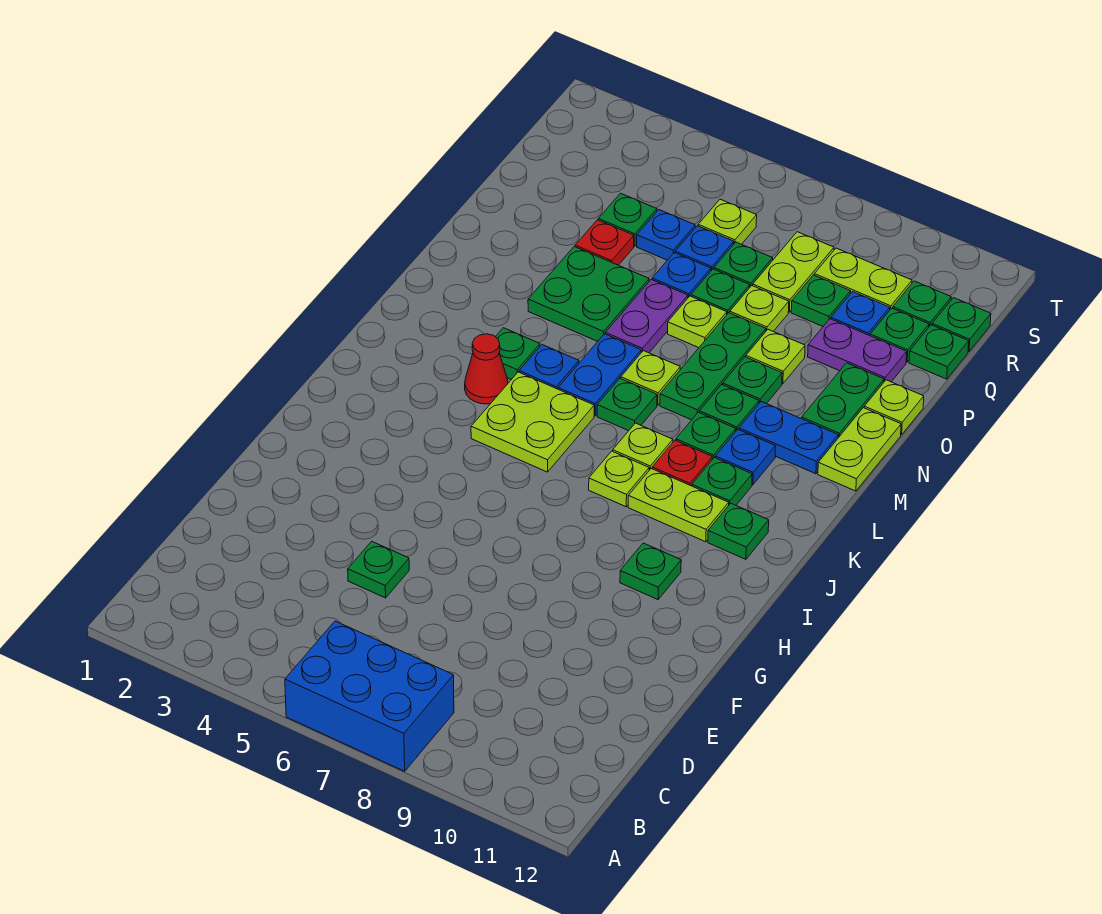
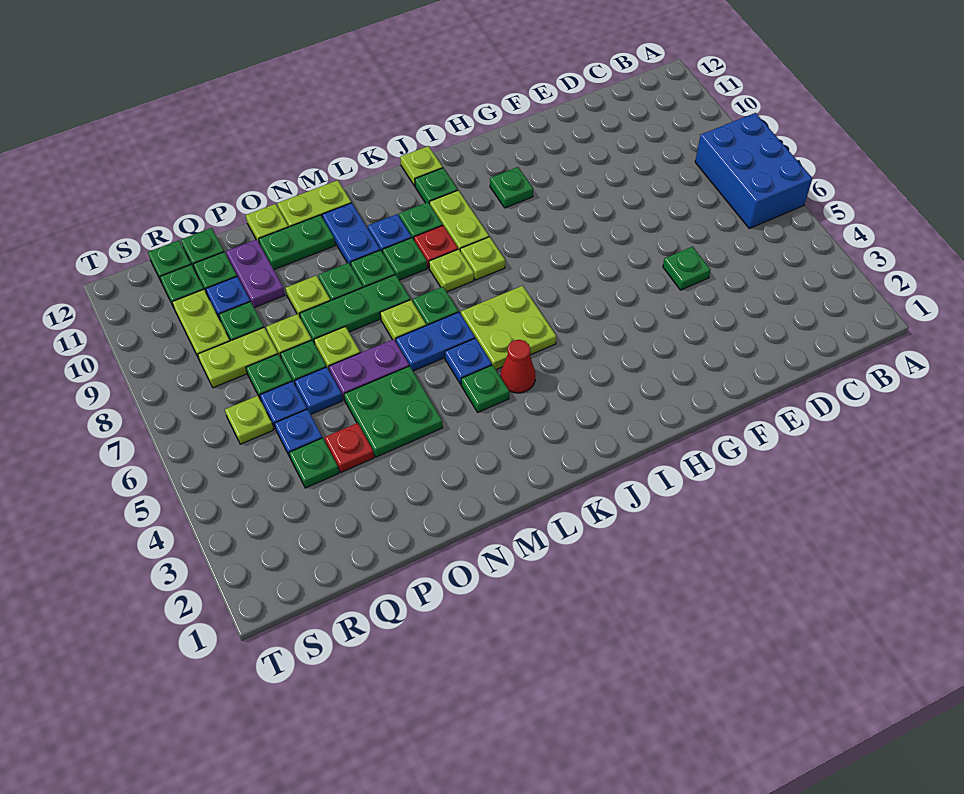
none -> lime plate J12 level 1

